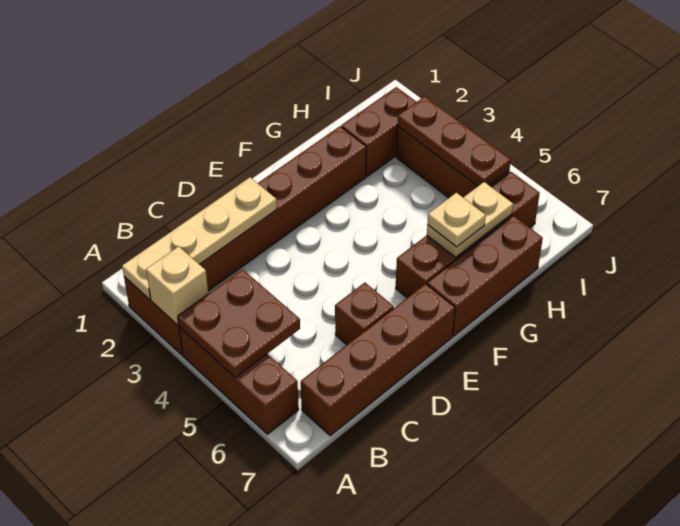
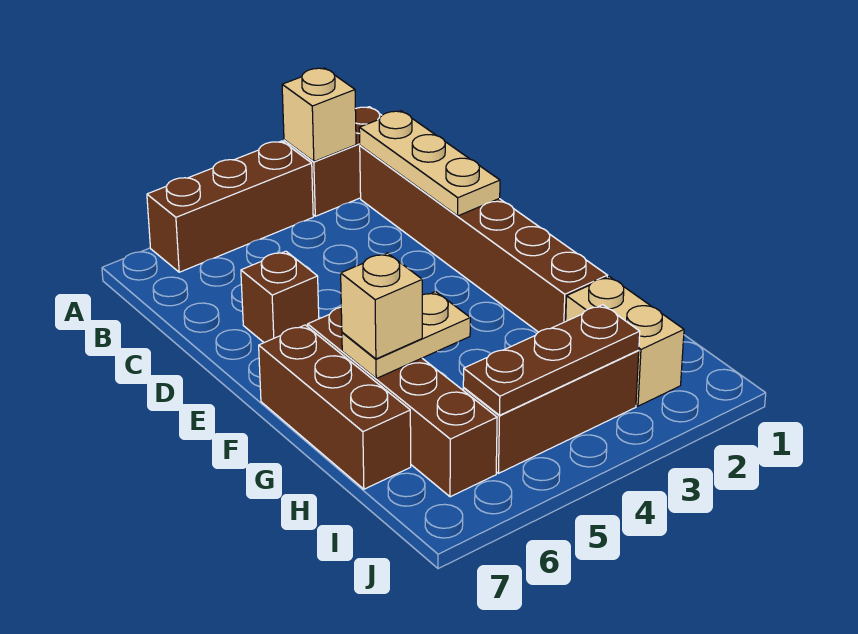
tan plate A2:D2 level 2 -> tan plate B2:D2 level 2
brown plate A4:B5 level 2 -> none
brown brick B7:E7 level 1 -> none
tan plate G6:H6 level 2 -> tan plate G5:G6 level 2
tan plate G6 level 3 -> tan brick G6 level 3
brown brick H2:I2 level 1 -> tan brick H2:I2 level 1

